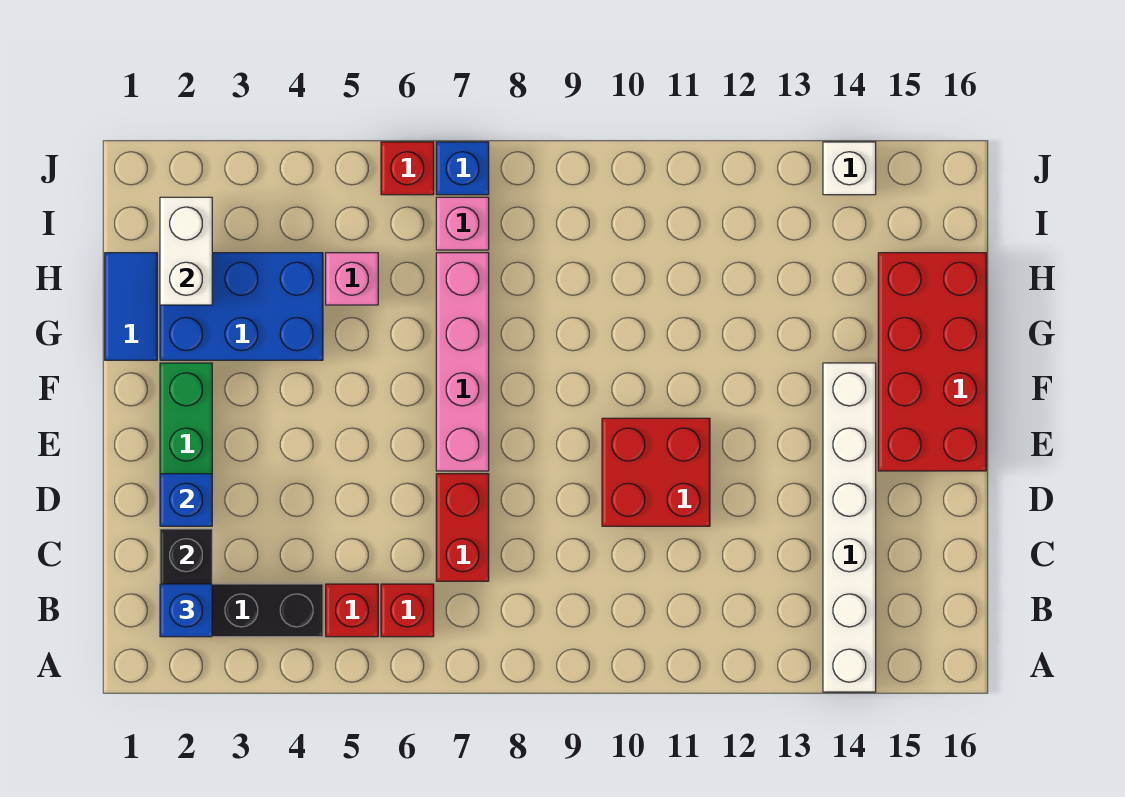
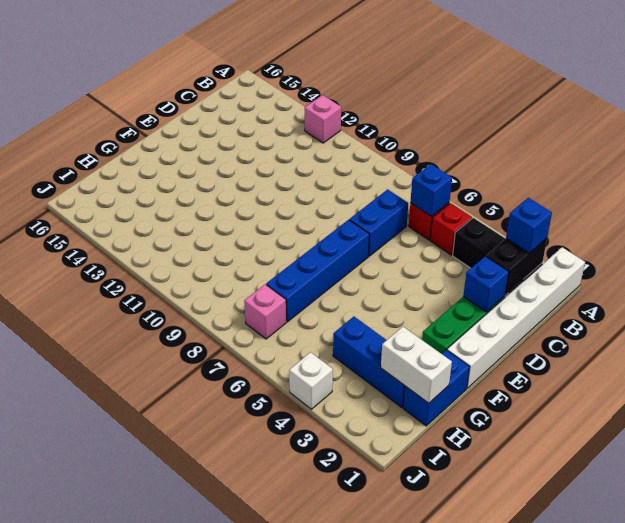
white brick A14:F14 level 1 -> white brick A1:F1 level 1
red brick C7:D7 level 1 -> blue brick C7:D7 level 1
red brick D10:E11 level 1 -> none
pink brick E7:H7 level 1 -> blue brick E7:H7 level 1
red brick E15:H16 level 1 -> none
blue tile G1:H1 level 1 -> blue brick G1:H1 level 1
blue brick G2:H4 level 1 -> blue brick H2:H4 level 1
white brick H2:I2 level 2 -> white brick H1:H2 level 2
pink brick H5 level 1 -> pink brick A12 level 1
red brick J6 level 1 -> none
blue brick J7 level 1 -> blue brick B6 level 2
white brick J14 level 1 -> white brick J4 level 1

